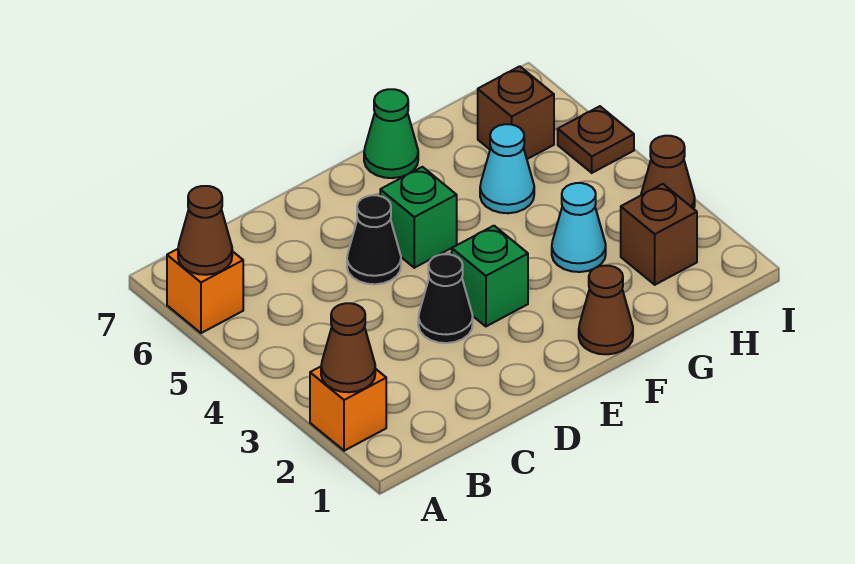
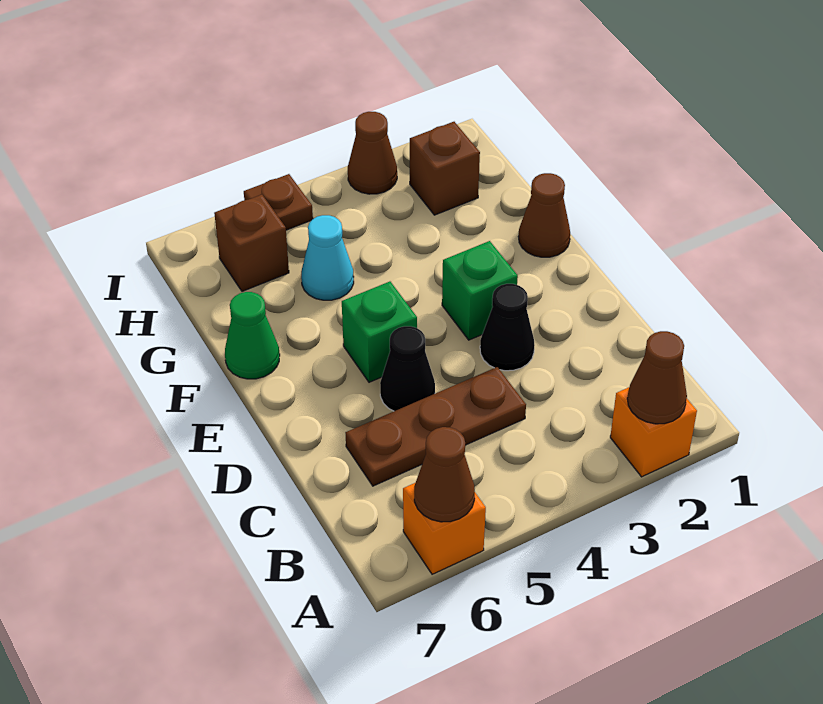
none -> brown plate C4:C6 level 1
cyan cone G3 level 1 -> none

